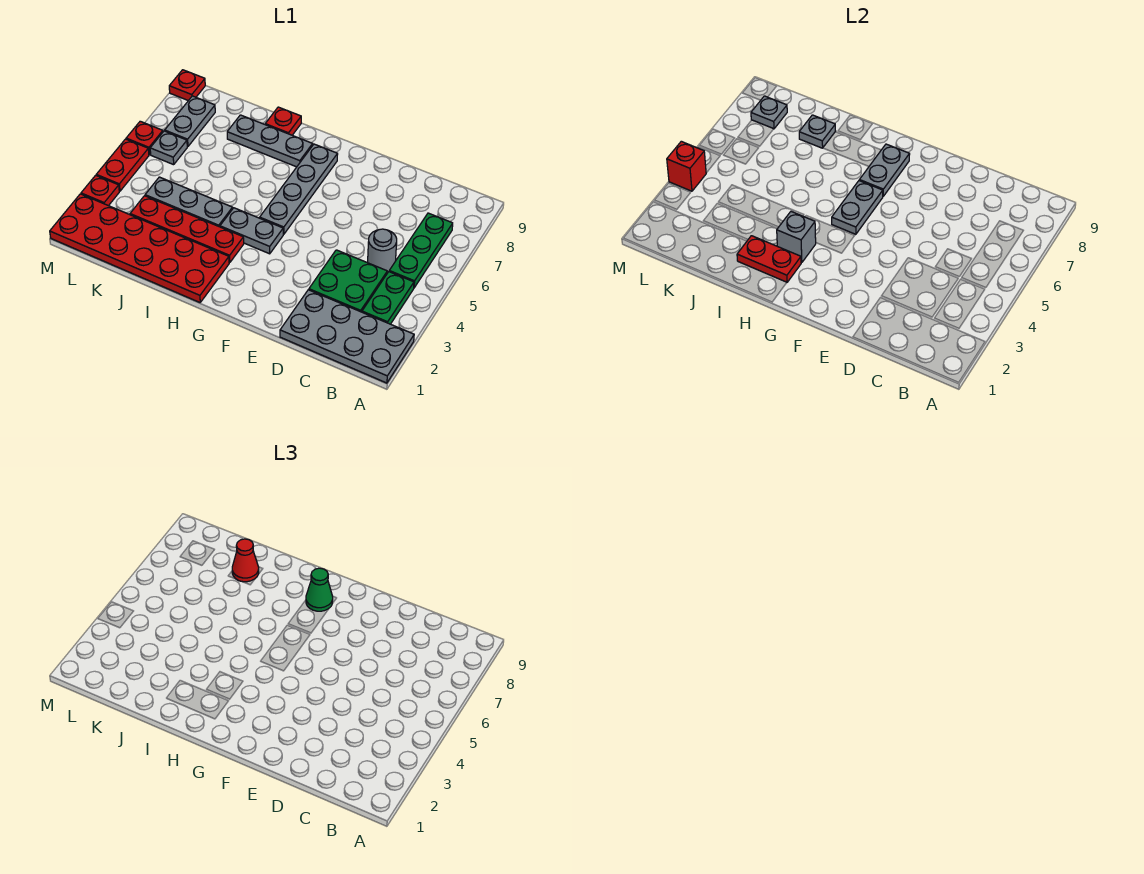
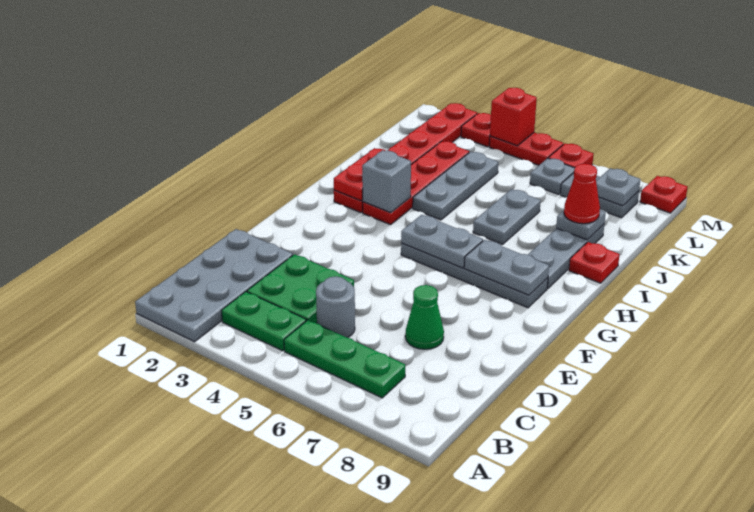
grey plate G4:H4 level 1 -> grey plate I6:J6 level 1
green cone G8 level 3 -> green cone D7 level 1
red plate H1:M2 level 1 -> red plate H2:M2 level 1

